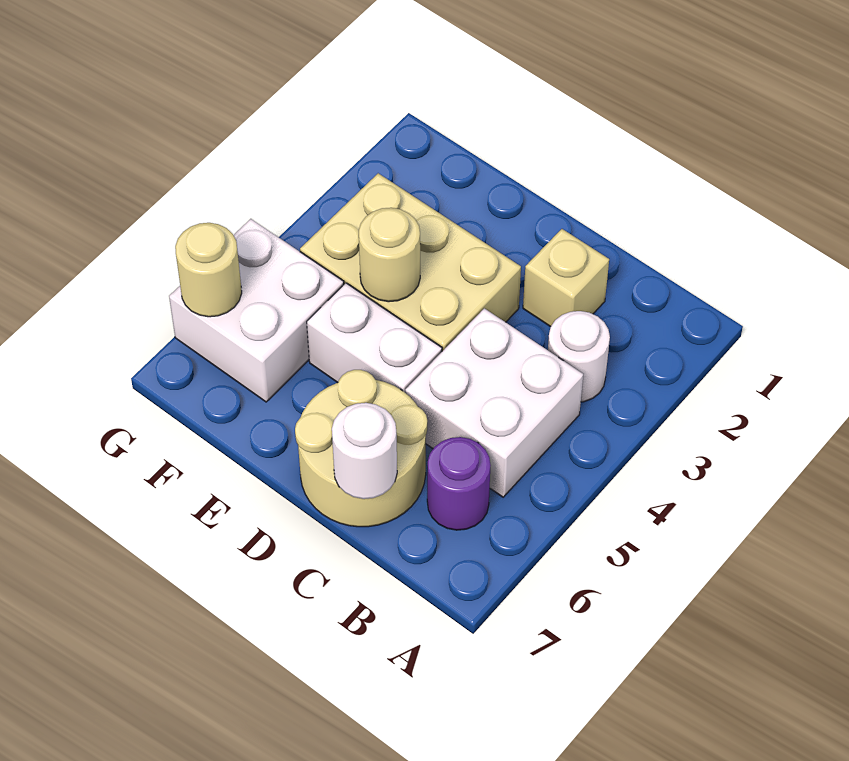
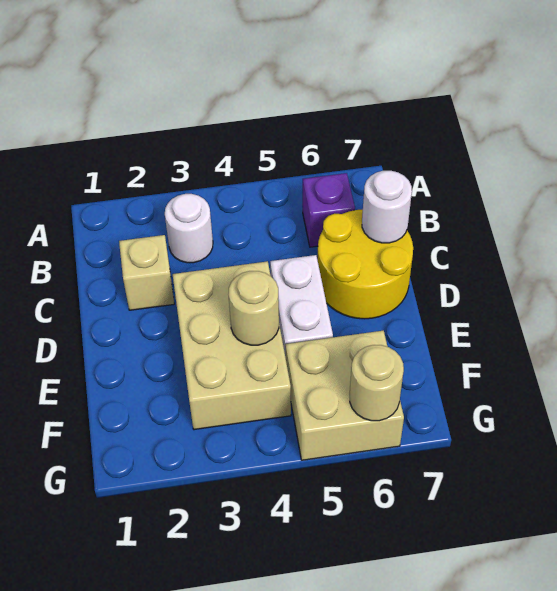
white brick B4:C5 level 1 -> none
purple round brick B6 level 1 -> purple brick B6 level 1
tan round brick C6:D7 level 1 -> yellow round brick C6:D7 level 1
white brick F5:G6 level 1 -> tan brick F5:G6 level 1

